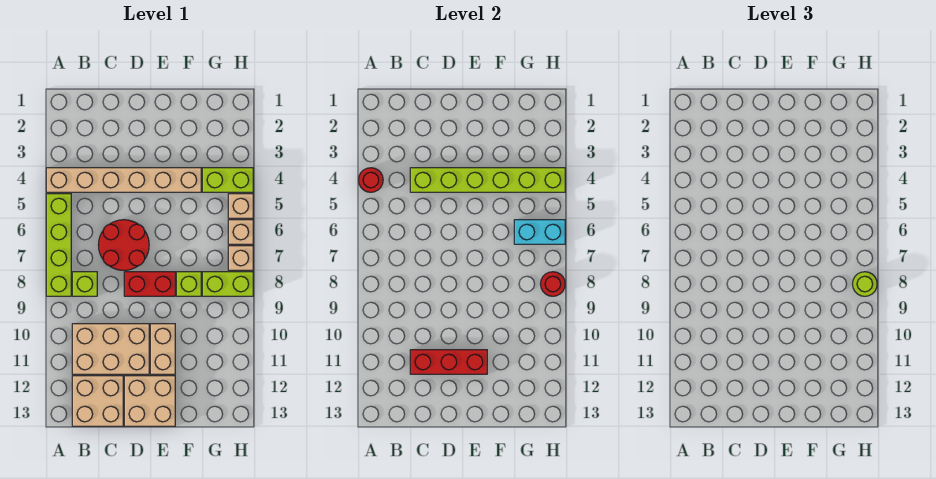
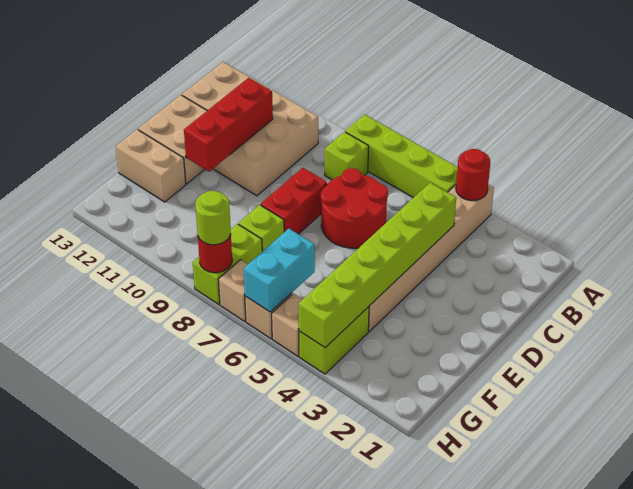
tan brick E10:E11 level 1 -> tan brick F12:F13 level 1

